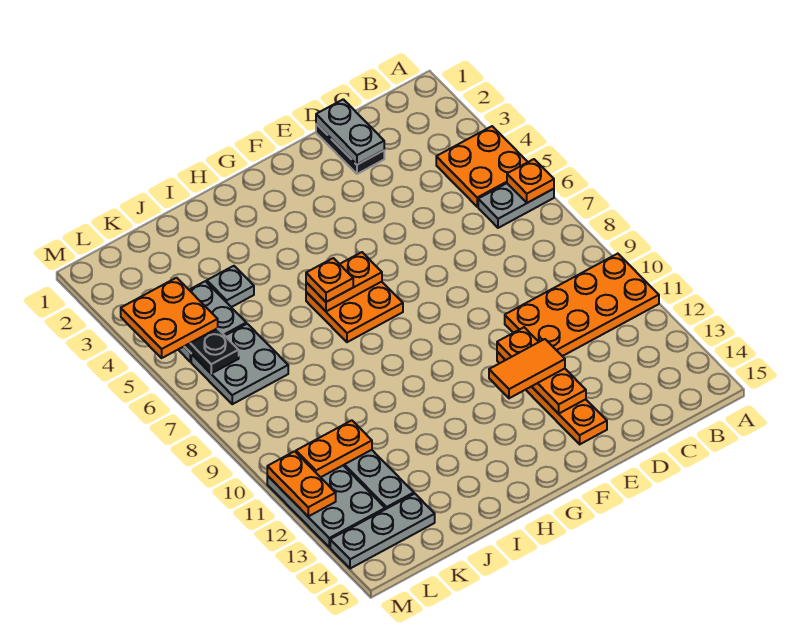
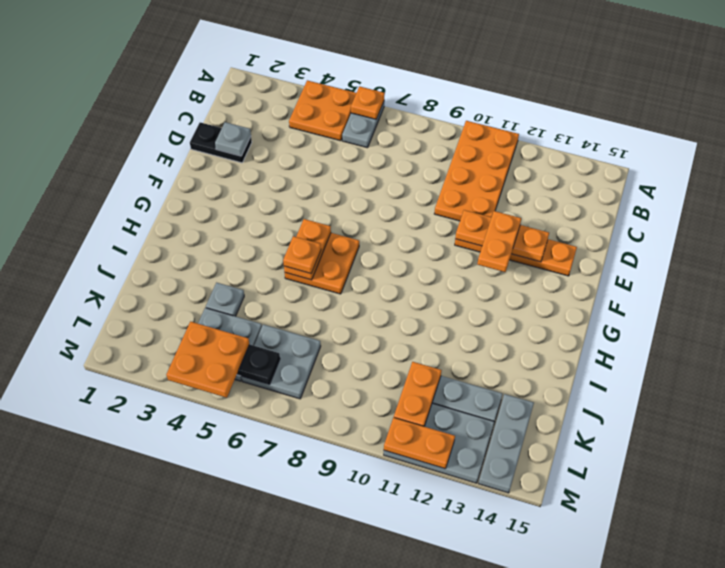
grey plate D1:D2 level 2 -> grey plate D2 level 2
orange tile E12:F12 level 3 -> orange plate E12:F12 level 3

